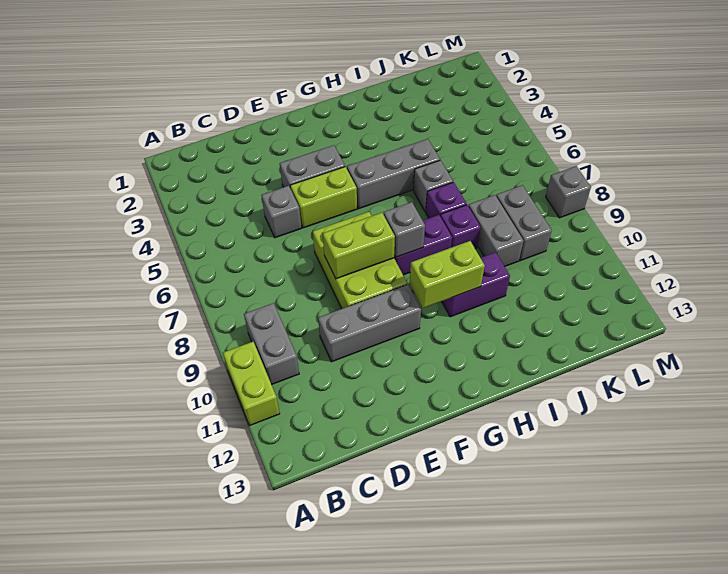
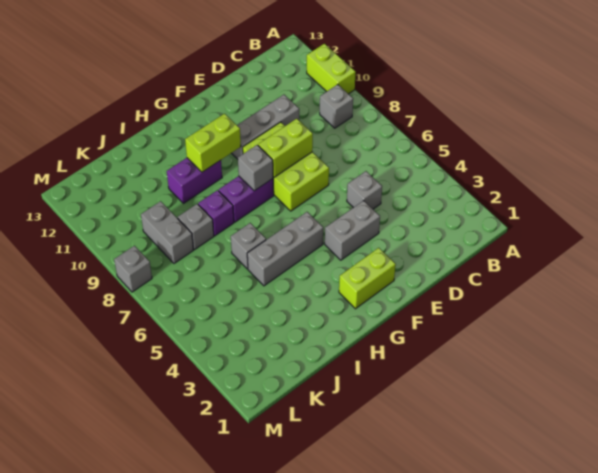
grey brick B9:B10 level 1 -> grey brick B9 level 1
lime brick E5:F5 level 1 -> lime brick F2:G2 level 1
purple brick I7 level 1 -> none
grey brick J8:J9 level 1 -> grey brick J8 level 1

